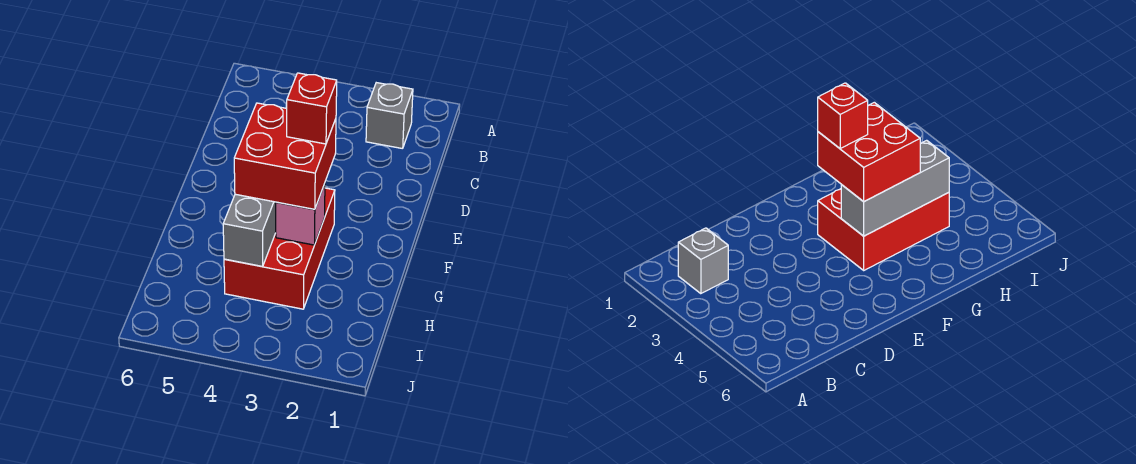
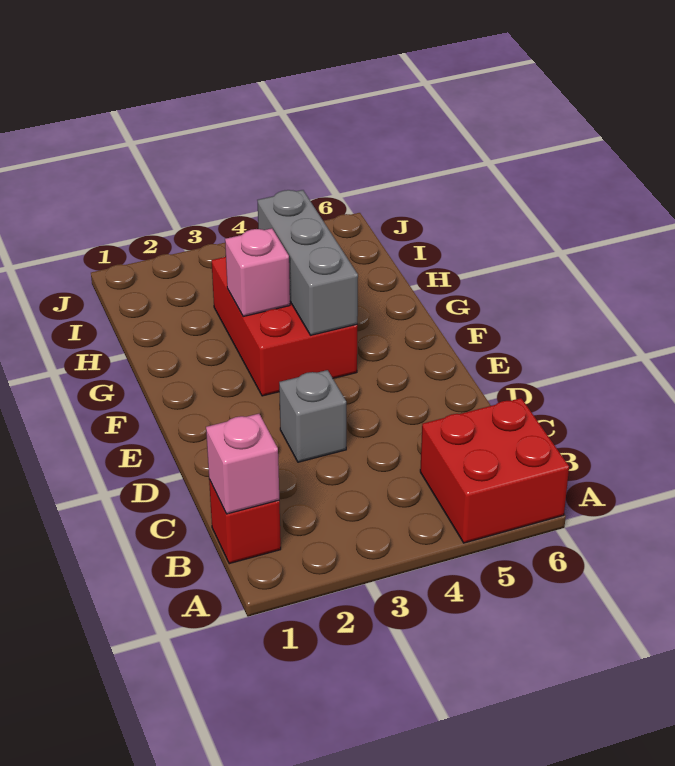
none -> pink brick B1 level 2
grey brick B2 level 1 -> grey brick D3 level 1
red brick F3:G4 level 3 -> red brick A5:B6 level 1
red brick F3 level 4 -> red brick B1 level 1

